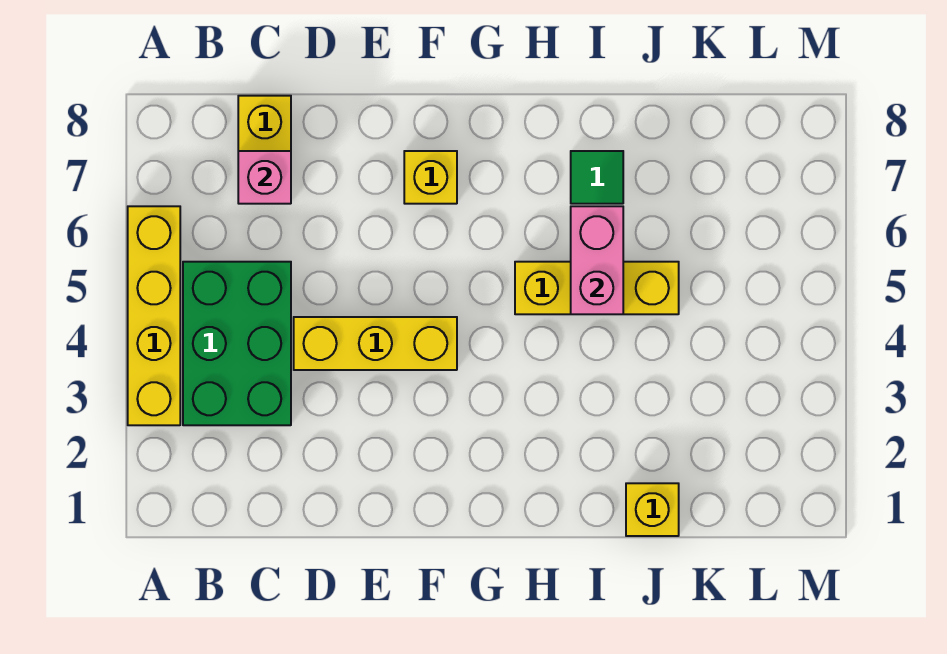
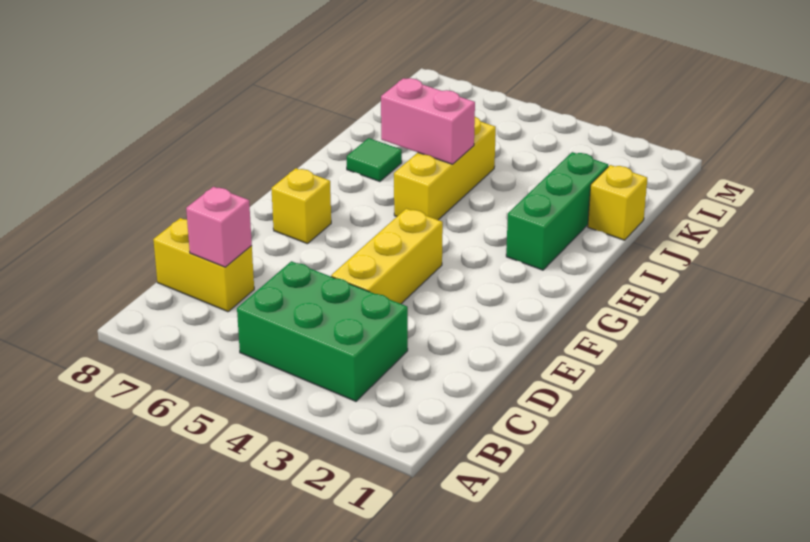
yellow brick A3:A6 level 1 -> none
none -> green brick H2:J2 level 1

